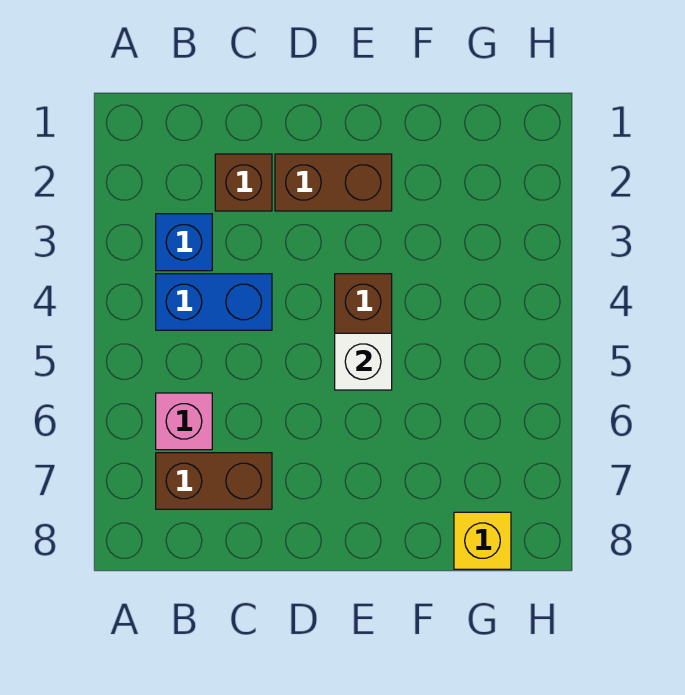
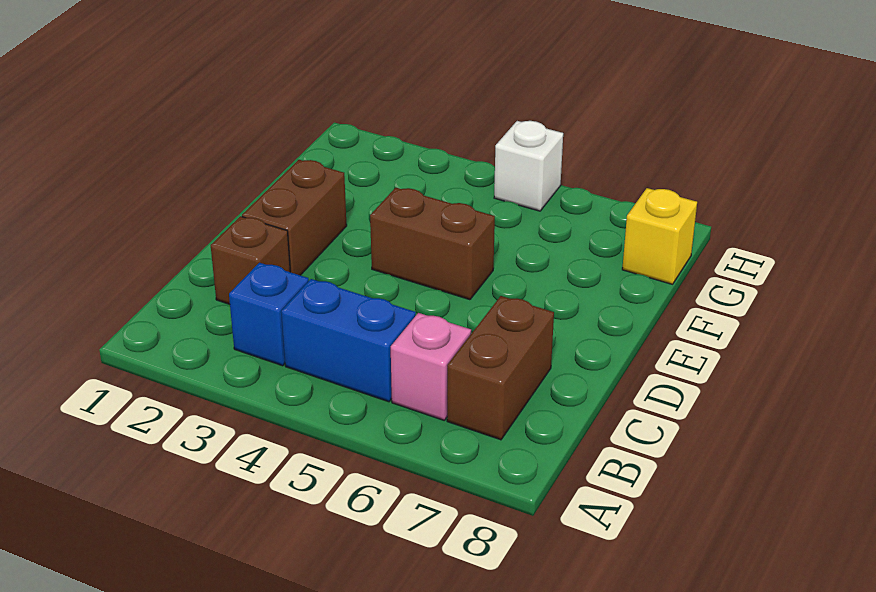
blue brick B4:C4 level 1 -> blue brick B4:B5 level 1
white brick E5 level 2 -> white brick H5 level 1

